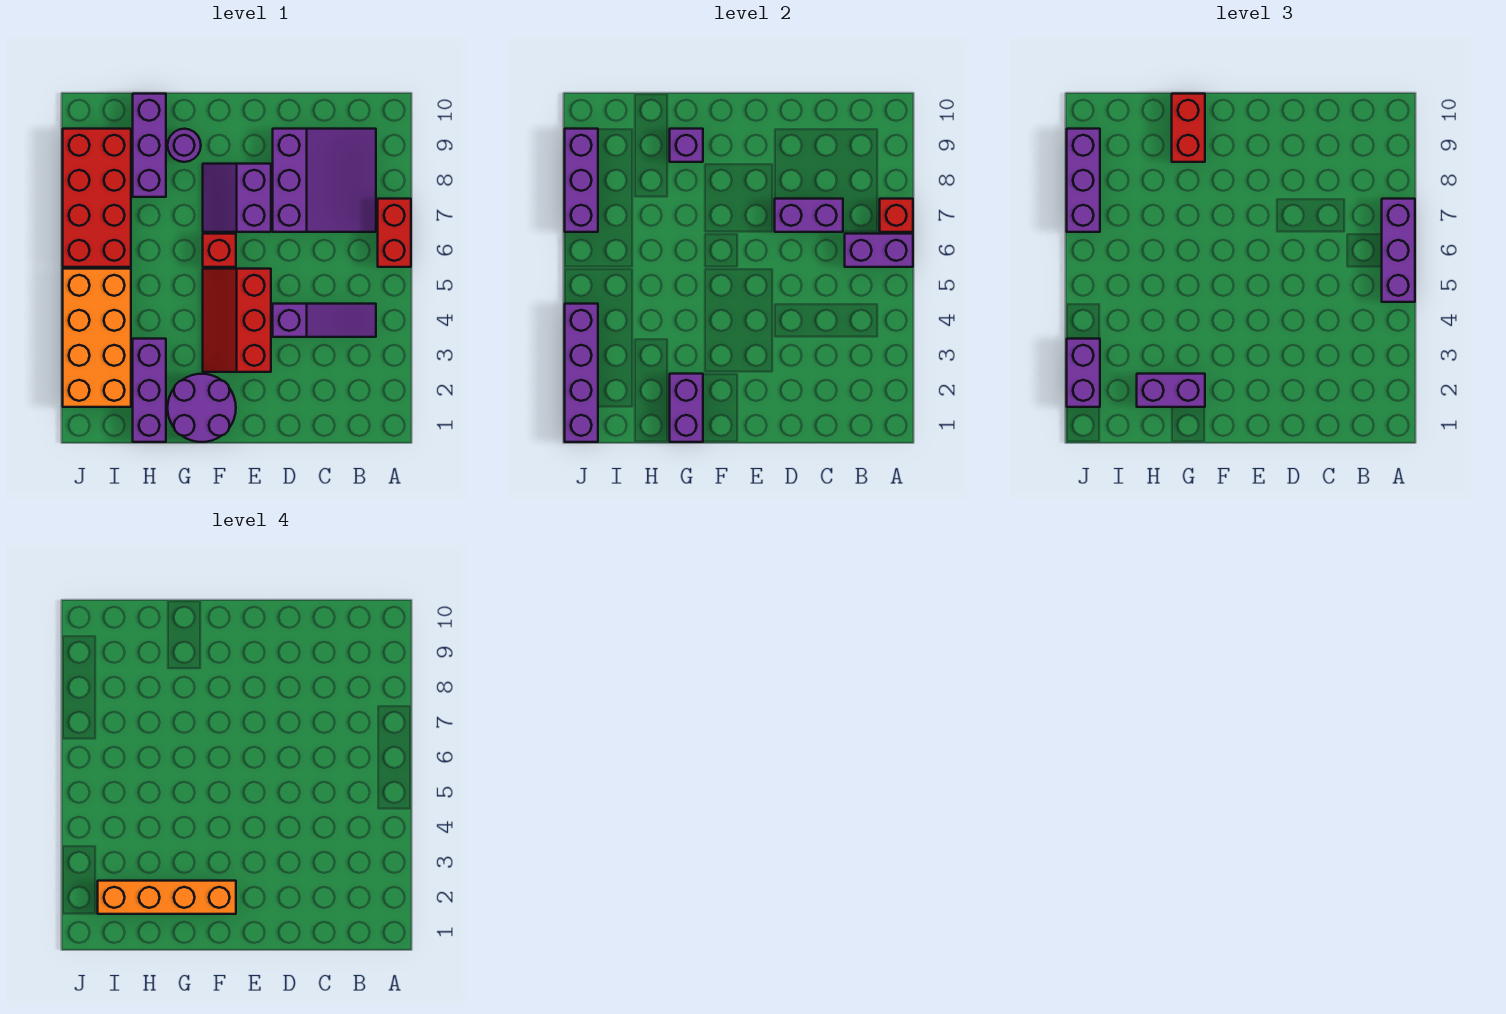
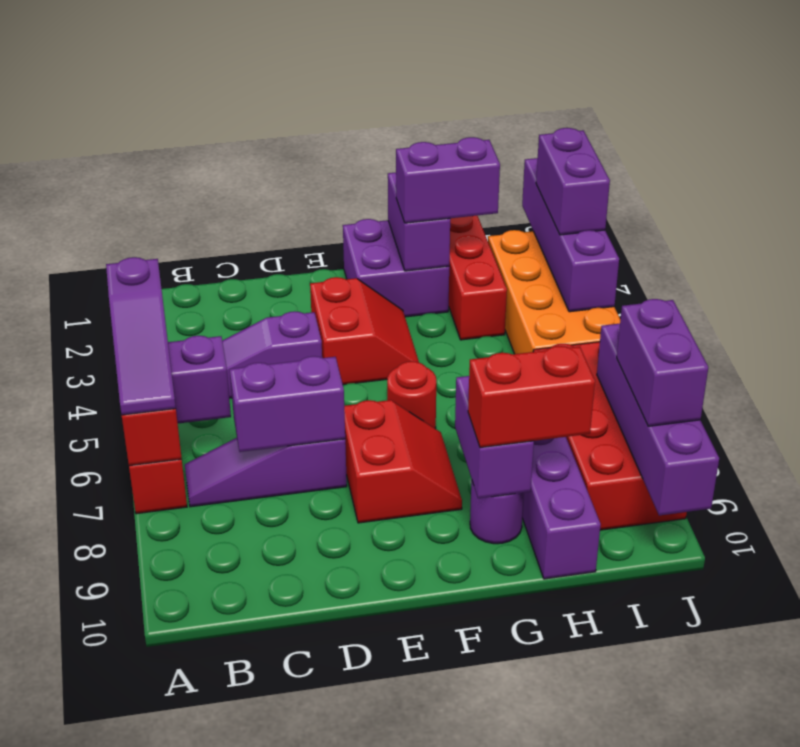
purple brick A5:A7 level 3 -> purple slope A5:A7 level 3 top 5
purple slope B7:D9 level 1 top D -> purple slope B7:D7 level 1 top D
red slope E3:F5 level 1 top E -> red slope E3:F4 level 1 top E
purple slope E7:F8 level 1 top E -> red slope E7:F8 level 1 top E
purple round brick F1:G2 level 1 -> purple brick F1:G2 level 1
orange brick F2:I2 level 4 -> none
red brick F6 level 1 -> red round brick F6 level 1
purple brick G9 level 2 -> purple brick G8:G9 level 2
red brick G9:G10 level 3 -> red brick G9:H9 level 3
purple brick H1:H3 level 1 -> red brick H1:H3 level 1
purple brick J7:J9 level 2 -> purple brick J7:J10 level 2
purple brick J7:J9 level 3 -> purple brick J8:J9 level 3

